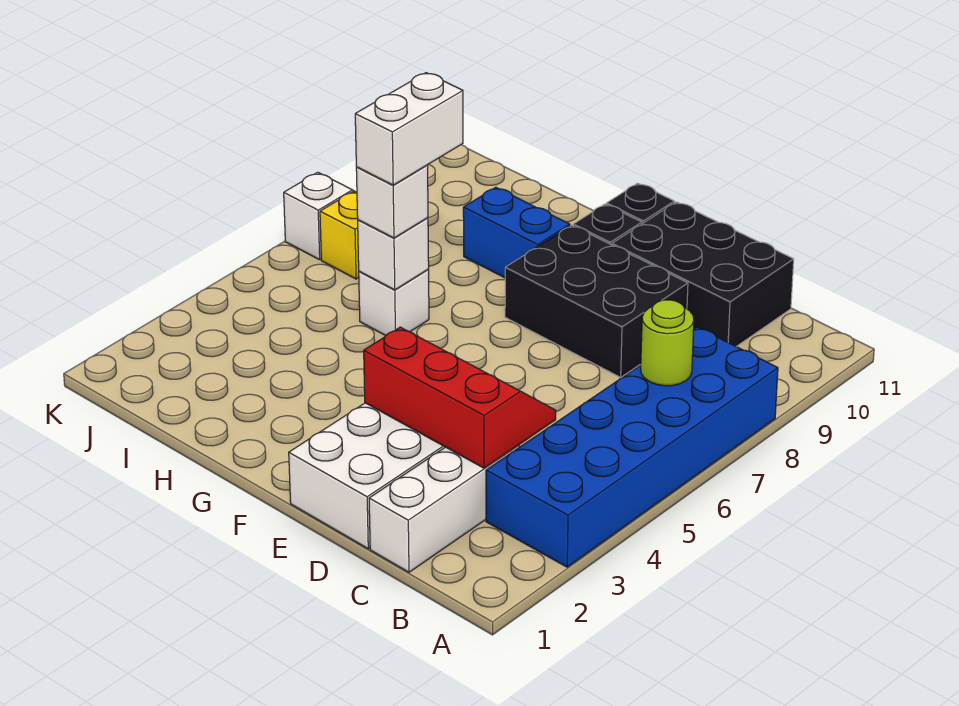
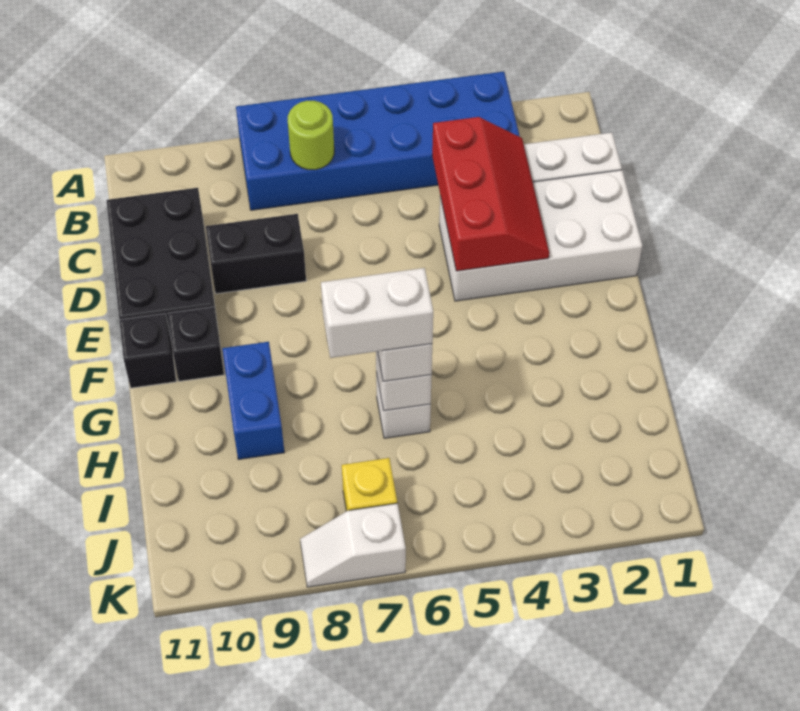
red slope C3:E4 level 2 top 3 -> red slope C3:E4 level 2 top 4
black brick D8:F9 level 1 -> black brick D8:D9 level 1

